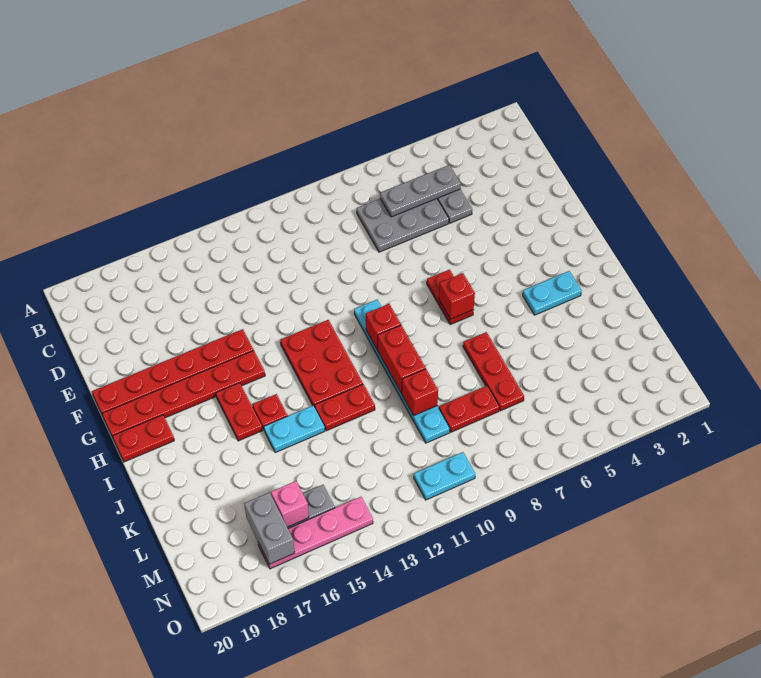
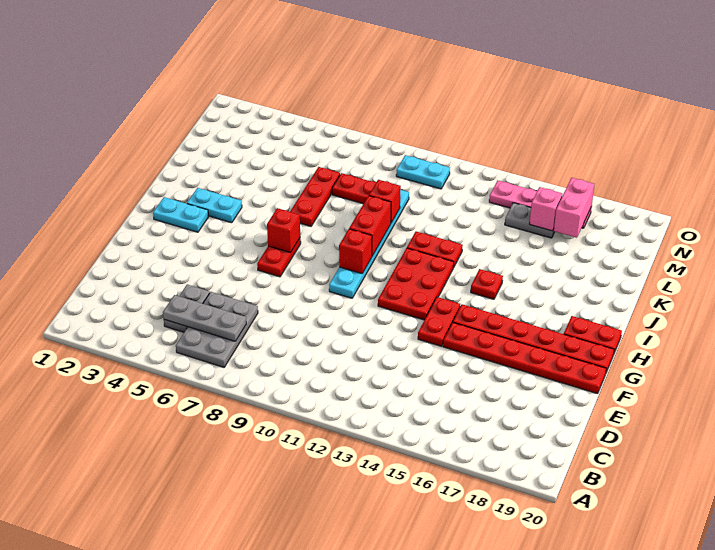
grey plate C6:D8 level 1 -> grey plate B6:D7 level 1
red plate H16:I16 level 1 -> red plate F14:G14 level 1
cyan plate J14:J15 level 1 -> cyan plate H2:H3 level 1
grey brick M17:N17 level 2 -> pink brick M17:N17 level 2

